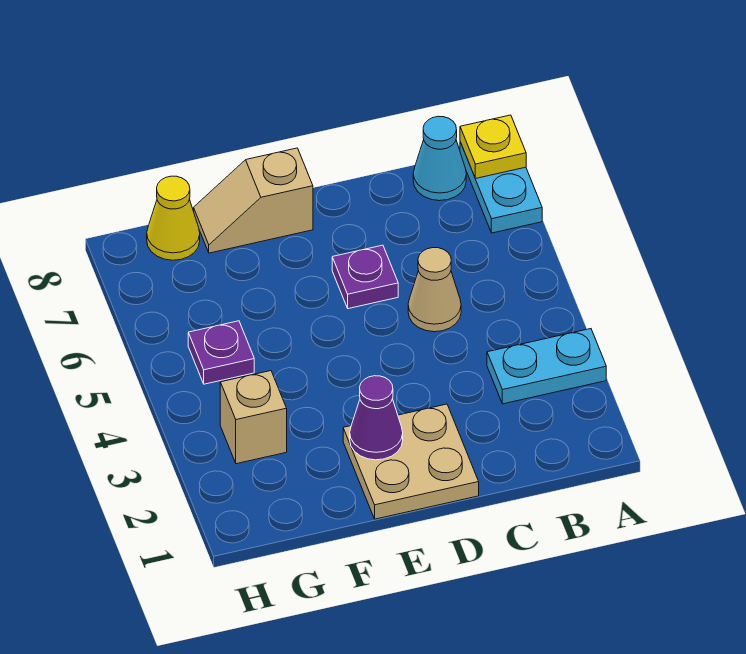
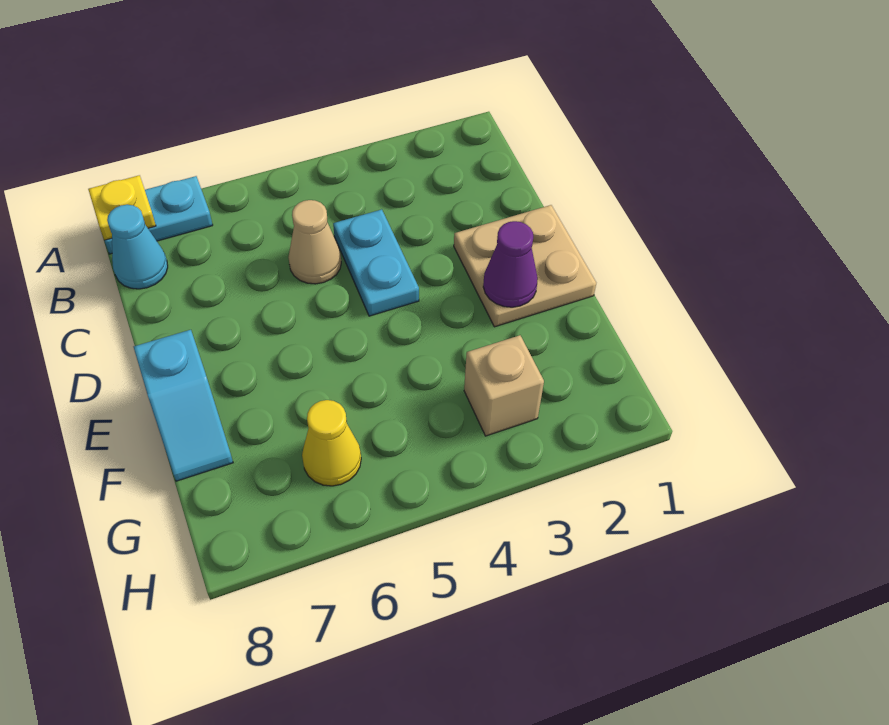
cyan plate A3:B3 level 1 -> cyan plate C4:D4 level 1
purple plate D6 level 1 -> none
tan slope E8:F8 level 1 top E -> cyan slope E8:F8 level 1 top E
purple plate G5 level 1 -> none
yellow cone G8 level 1 -> yellow cone G6 level 1

